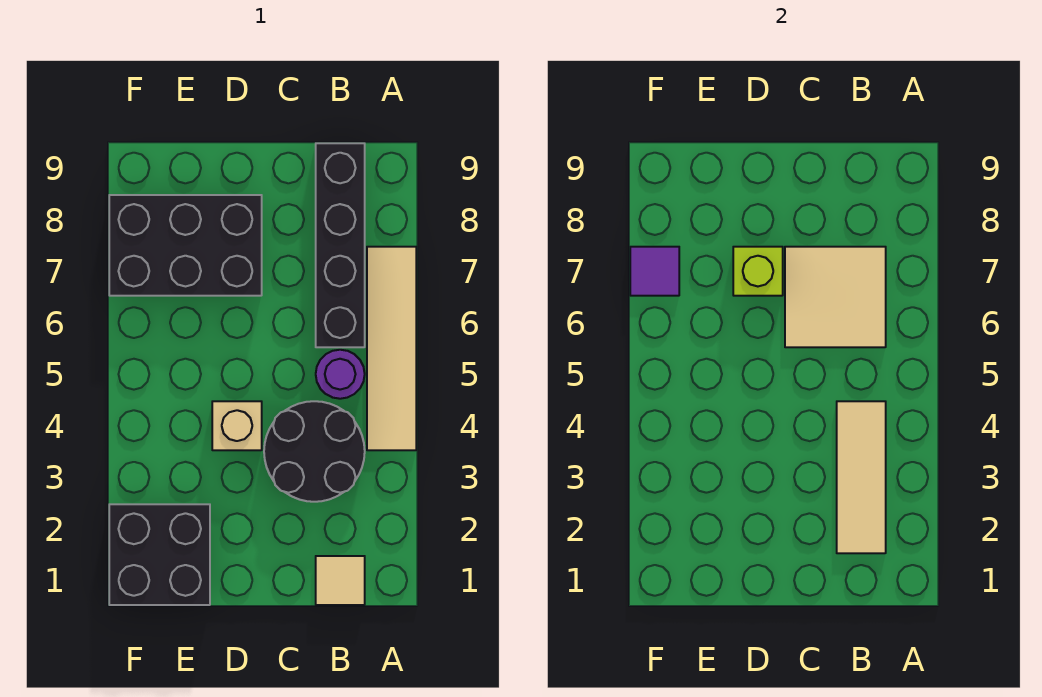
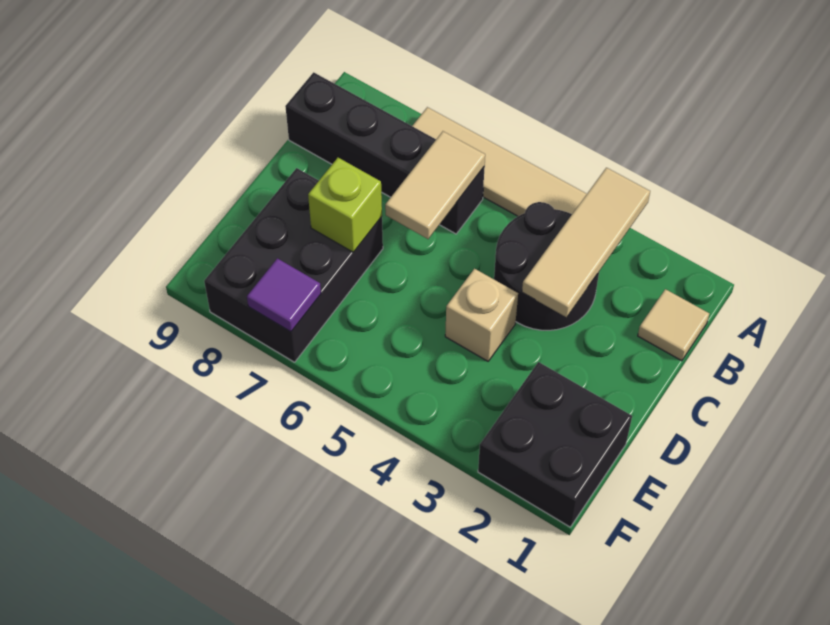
tan tile B2:B4 level 2 -> tan tile A3:C3 level 2
purple round brick B5 level 1 -> none
tan tile B6:C7 level 2 -> tan tile B6:C6 level 2

